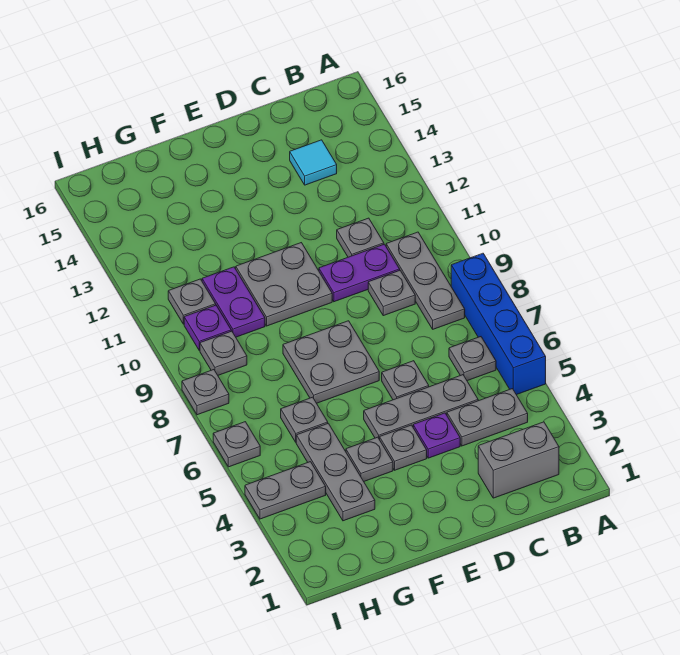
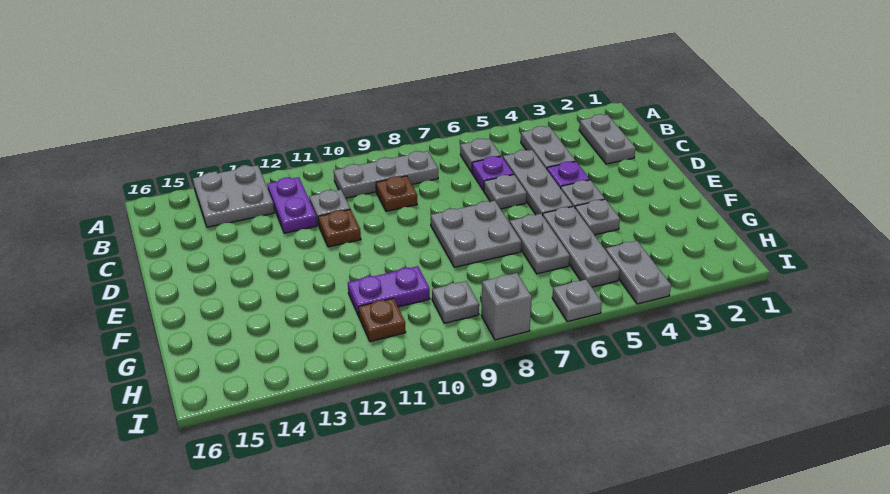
blue brick A5:A8 level 1 -> none
grey brick B2:C2 level 1 -> grey plate B2:C2 level 1
grey plate C9 level 1 -> brown plate C9 level 1
purple plate C10:D10 level 1 -> purple plate B12:C12 level 1
cyan tile C14 level 1 -> none
none -> brown plate D11 level 1
grey plate E10:F11 level 1 -> grey plate A13:B14 level 1
grey plate G3:G5 level 1 -> grey plate F5:H5 level 1
grey plate G6 level 1 -> grey plate F6:G6 level 1
purple plate H10 level 1 -> purple plate C6 level 1
grey plate H11 level 1 -> brown plate H11 level 1
grey plate I8 level 1 -> grey brick I8 level 1

